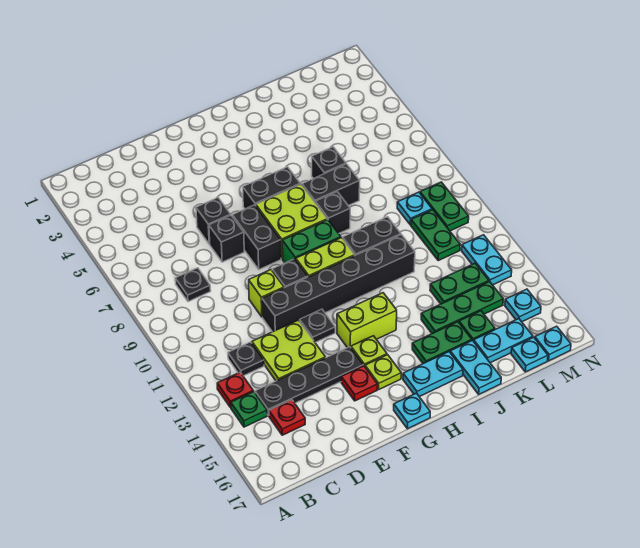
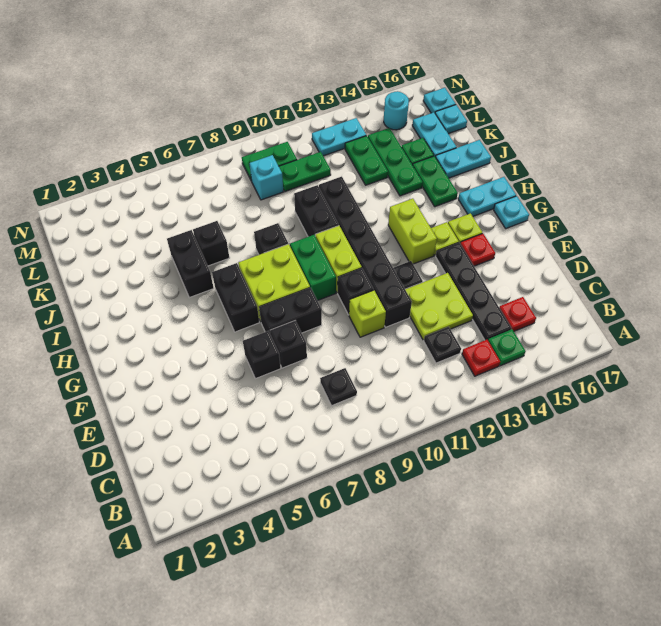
cyan plate H16:I16 level 1 -> cyan plate H16:H17 level 1
black brick I7:J7 level 1 -> black brick I5:J5 level 1
cyan plate L9 level 1 -> cyan brick L9 level 1
cyan plate M15 level 1 -> cyan round brick M15 level 1

